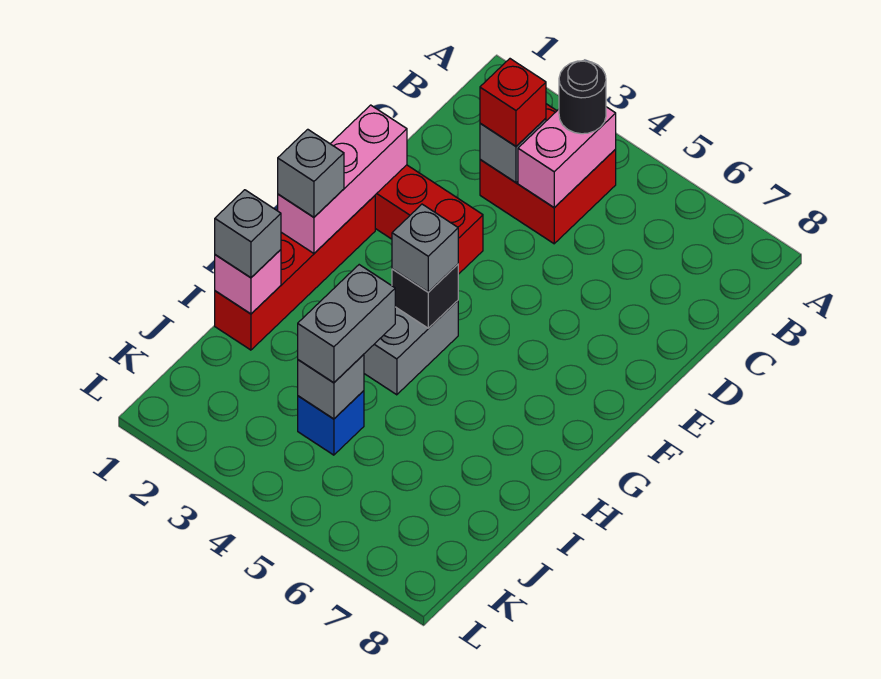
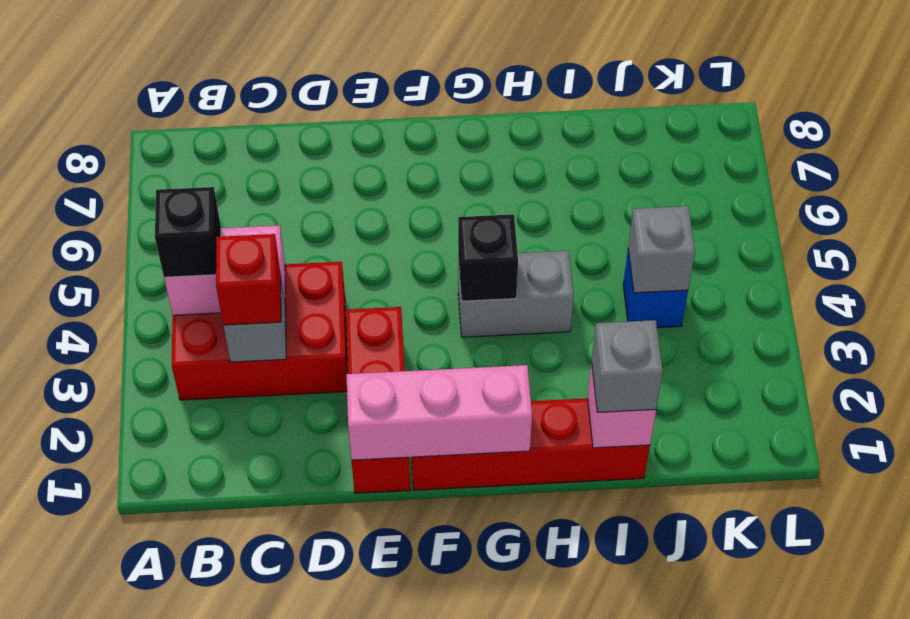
red brick B3:C4 level 1 -> red brick B3:D4 level 1
black round brick B4 level 3 -> black brick B4 level 3
grey brick G1 level 3 -> none
grey brick G4 level 3 -> none
grey brick I4:J4 level 3 -> none

